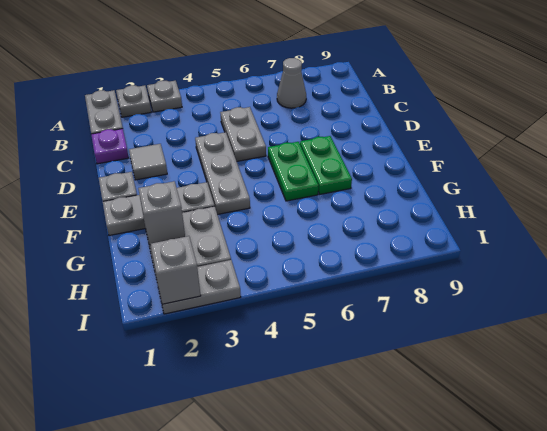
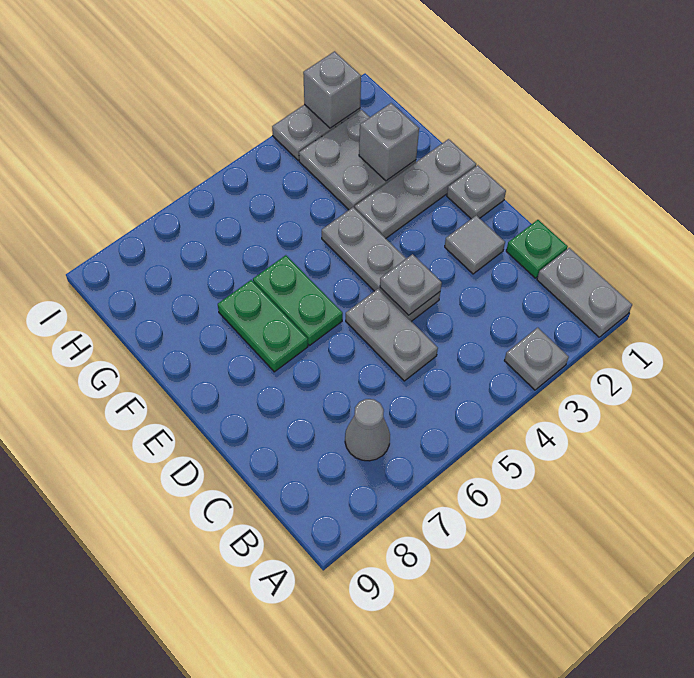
grey plate A2 level 1 -> grey plate D4 level 2
purple plate C1 level 1 -> green plate C1 level 1

